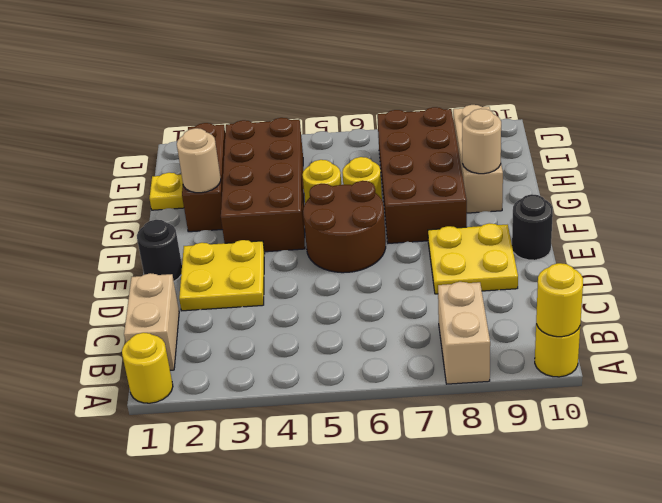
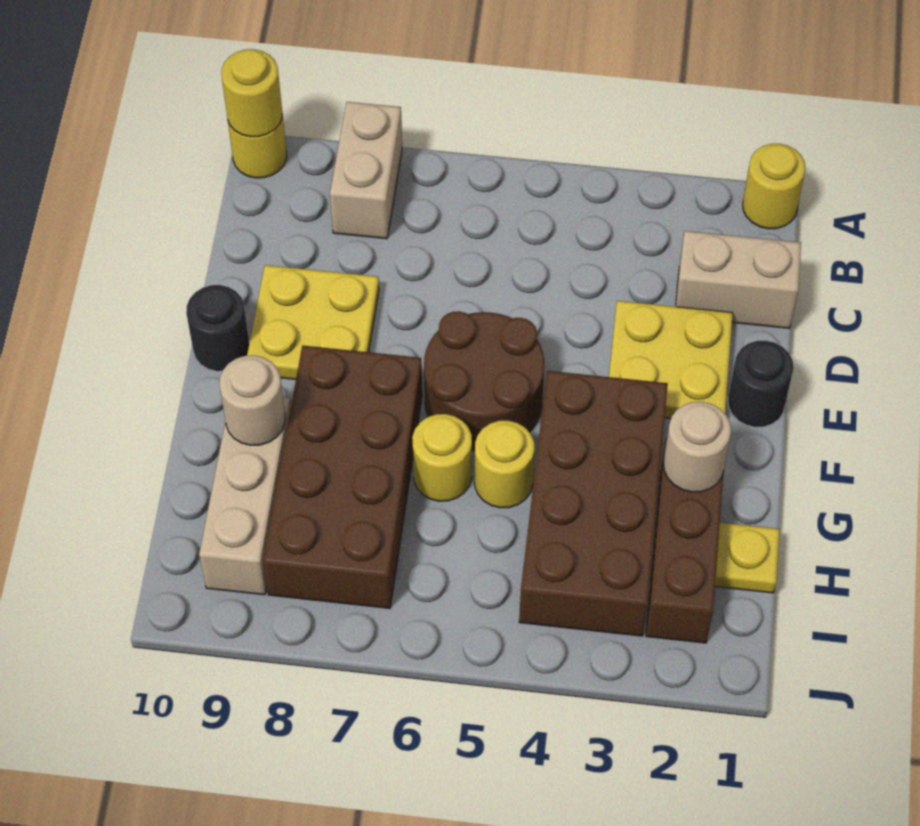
tan brick B1:C1 level 1 -> tan brick C1:C2 level 1

